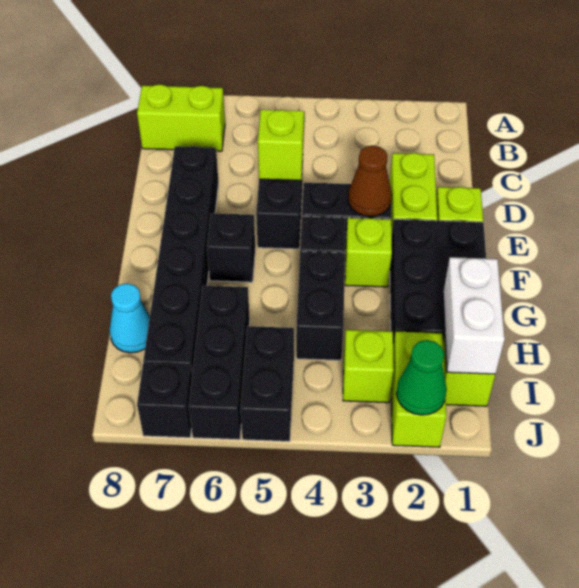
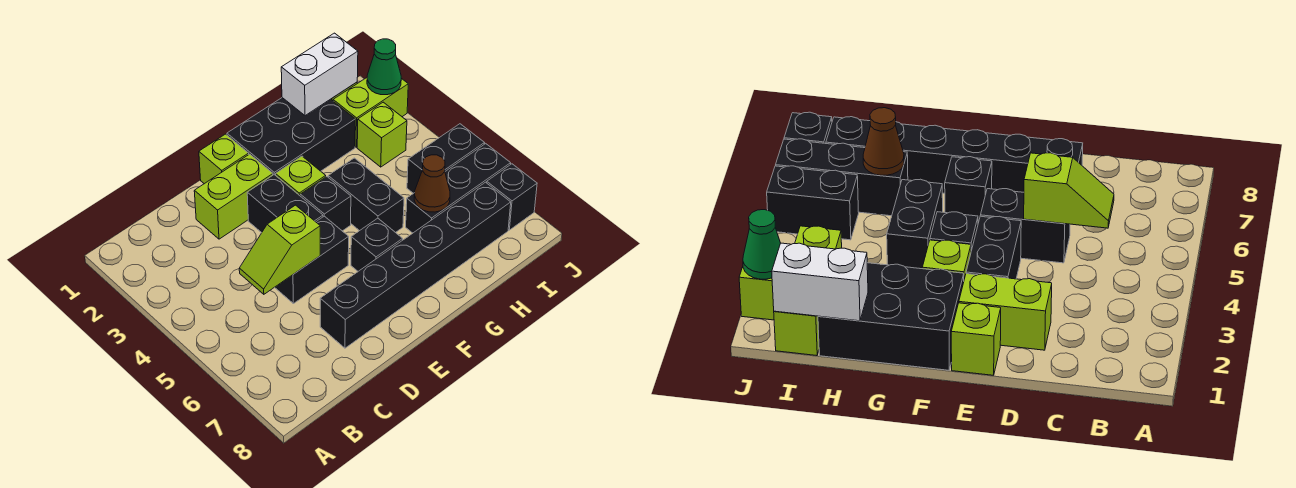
lime brick B7:B8 level 1 -> none
brown cone E3 level 2 -> brown cone H6 level 2
black brick G4:H4 level 1 -> black brick G4:G5 level 1
cyan cone H8 level 1 -> none

